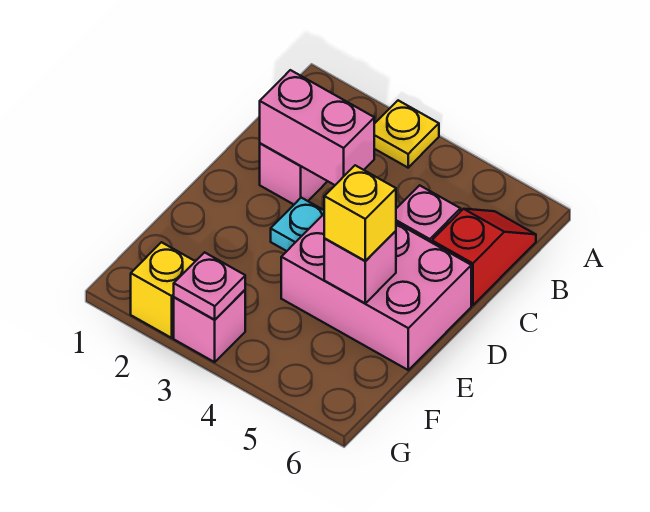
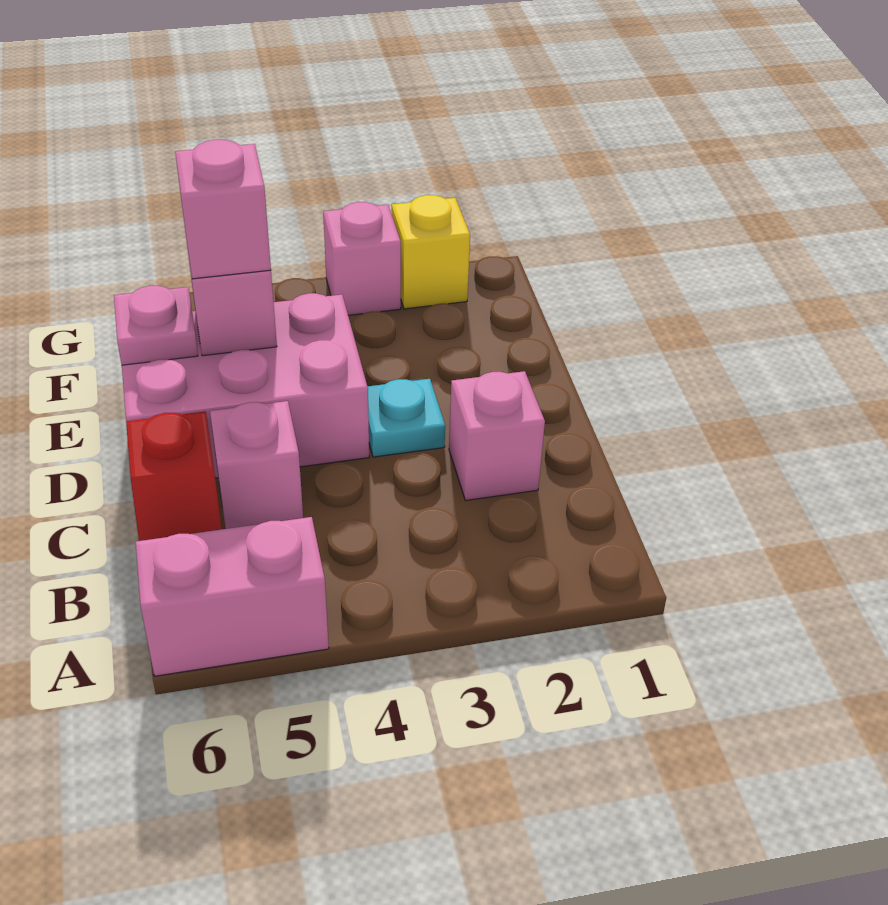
yellow plate A3 level 1 -> none
pink brick C2:C3 level 2 -> pink brick A5:A6 level 1
yellow brick E5 level 3 -> pink brick E5 level 3
pink plate G3 level 2 -> pink plate E6 level 2

